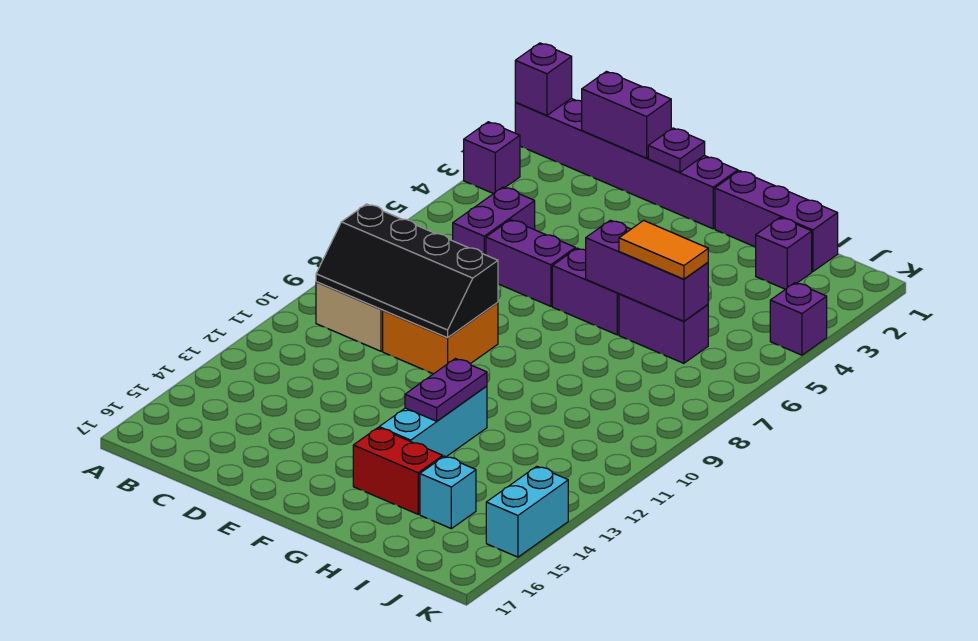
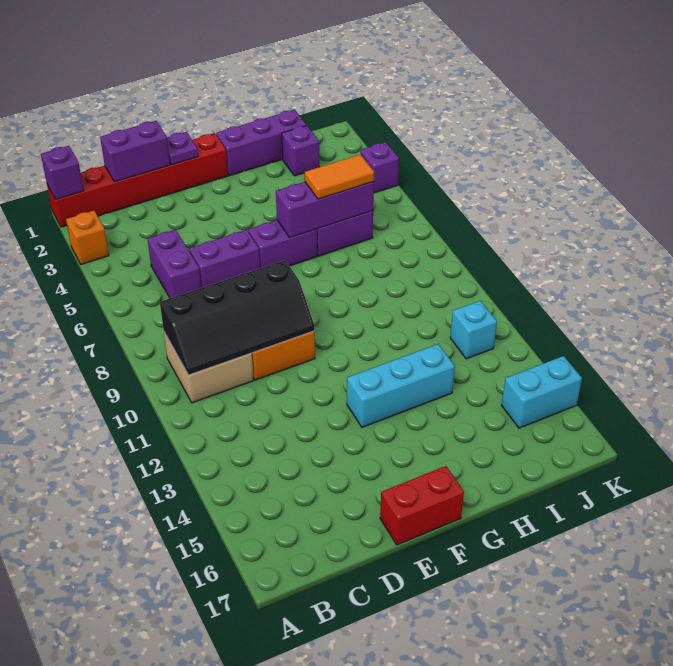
purple brick A1:F1 level 1 -> red brick A1:F1 level 1
purple brick A3 level 1 -> orange brick A3 level 1
cyan brick G12:G14 level 1 -> cyan brick F13:H13 level 1
purple plate G12:G13 level 2 -> none
red brick G15:H15 level 1 -> red brick E17:F17 level 1
cyan brick I15 level 1 -> cyan brick J12 level 1
cyan brick K14:K15 level 1 -> cyan brick J15:K15 level 1

